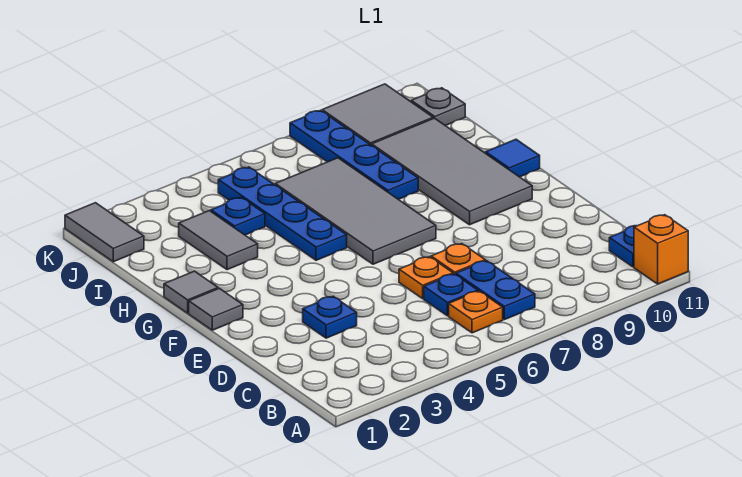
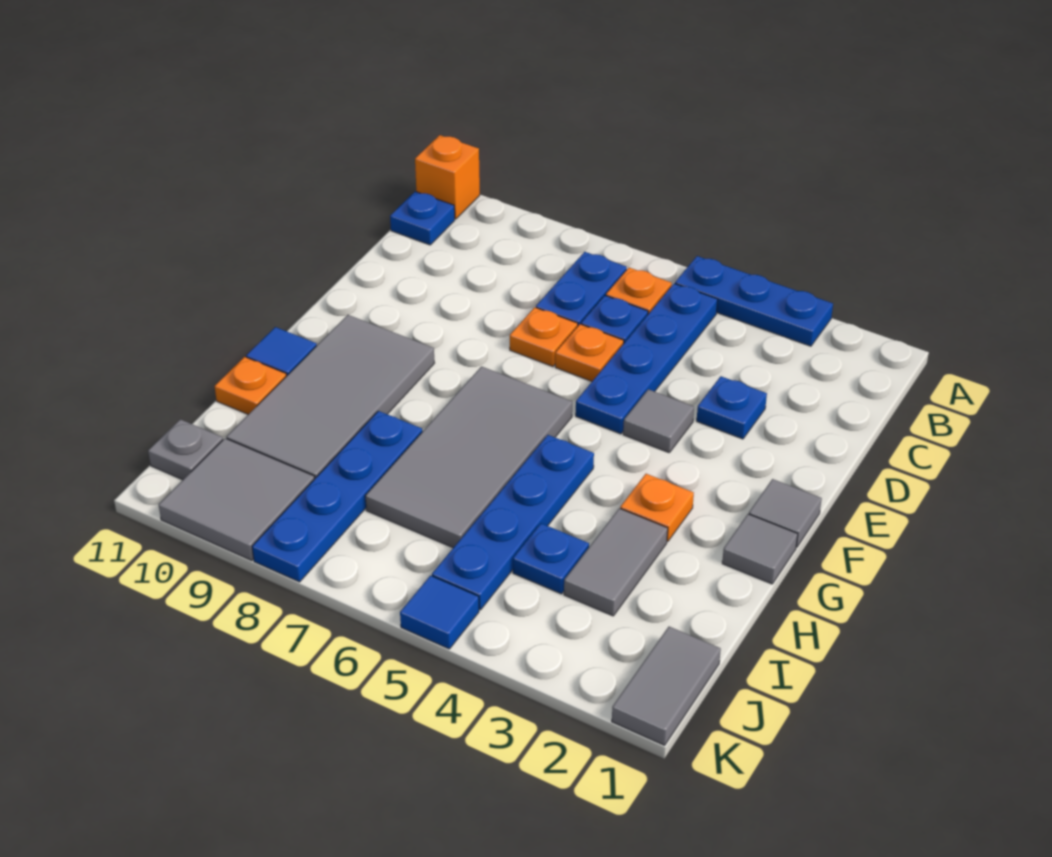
none -> blue plate A3:A5 level 1
none -> blue plate B5:E5 level 1
none -> grey tile E4 level 1
none -> orange plate G3 level 1
none -> orange plate H11 level 1
none -> blue tile K5 level 1

